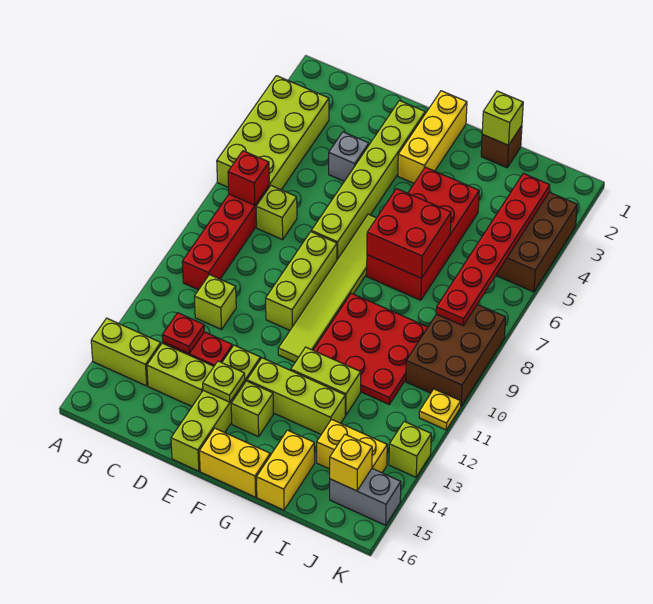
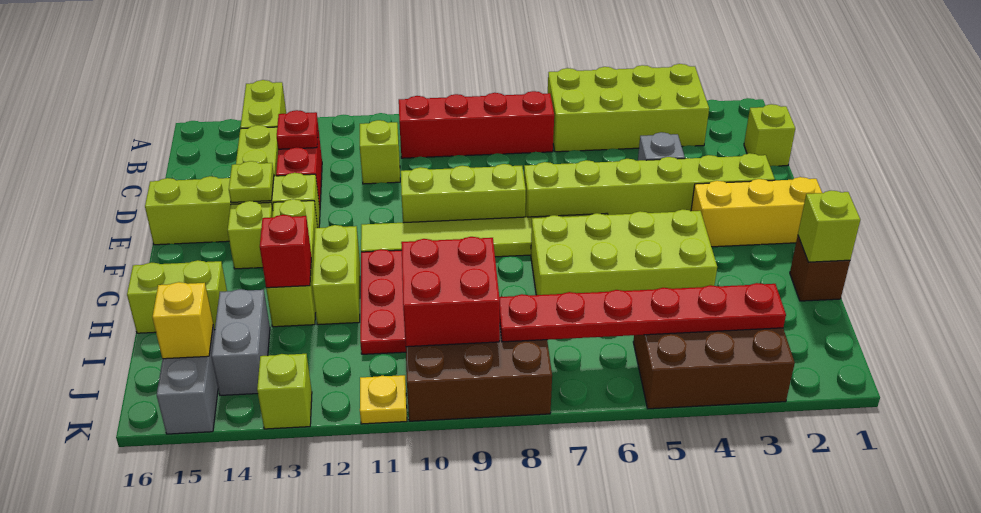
red brick B7 level 2 -> red brick H13 level 2
lime brick C7 level 1 -> lime brick C1 level 1
yellow brick F16:G16 level 1 -> none
red brick G4:H7 level 1 -> lime brick G4:H7 level 1
red brick G6:H7 level 2 -> red brick I9:J10 level 2
yellow brick H15:H16 level 1 -> lime brick H15:H16 level 1
yellow brick I14:J14 level 1 -> grey brick I14:J14 level 1

